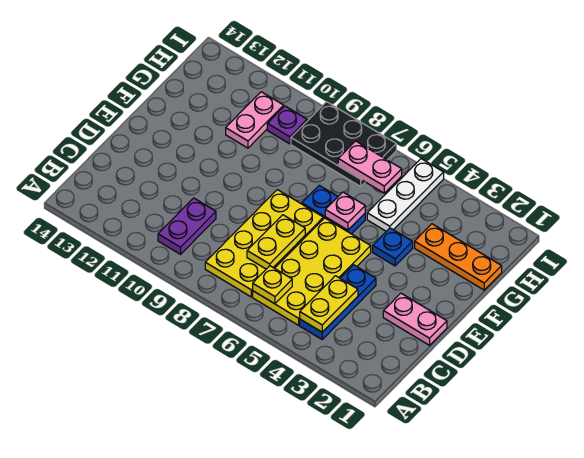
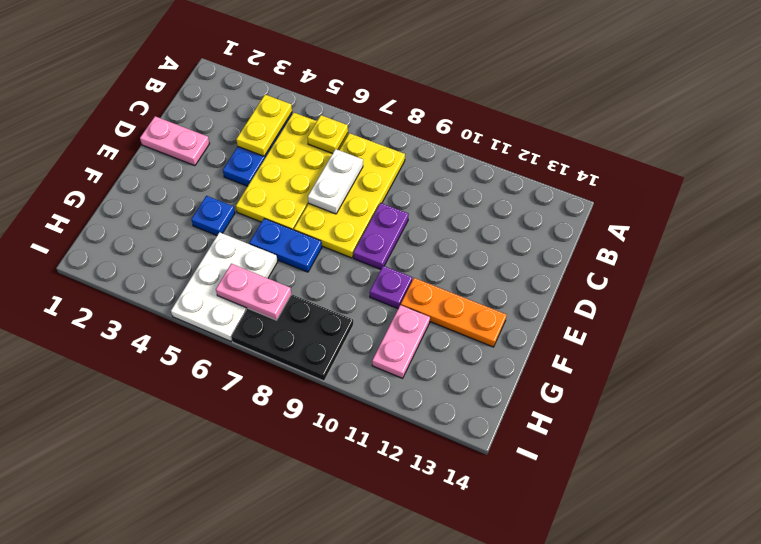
purple plate B10:C10 level 1 -> purple plate D9:E9 level 1
yellow plate C7:D7 level 2 -> white plate C7:D7 level 2
pink plate F6 level 2 -> none
orange plate G1:G3 level 1 -> orange plate F11:F13 level 1
white plate G5:I5 level 1 -> white plate G5:I6 level 1
purple plate H10 level 1 -> purple plate F10 level 1

